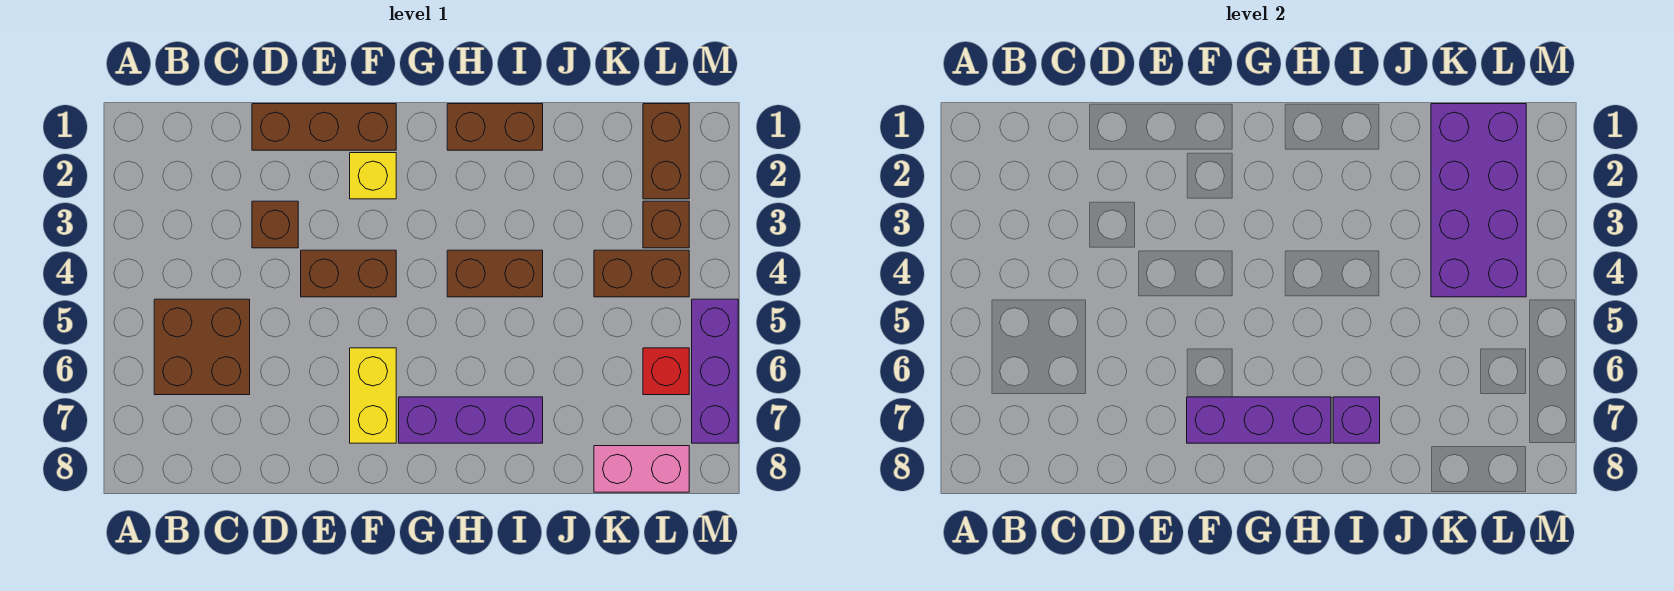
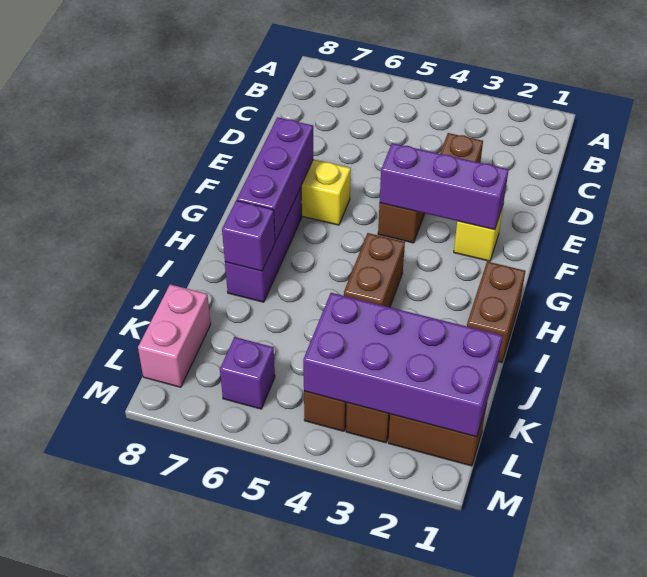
brown brick B5:C6 level 1 -> none
brown brick D1:F1 level 1 -> none
red brick L6 level 1 -> purple brick L6 level 1
purple brick M5:M7 level 1 -> purple brick F2:F4 level 2

